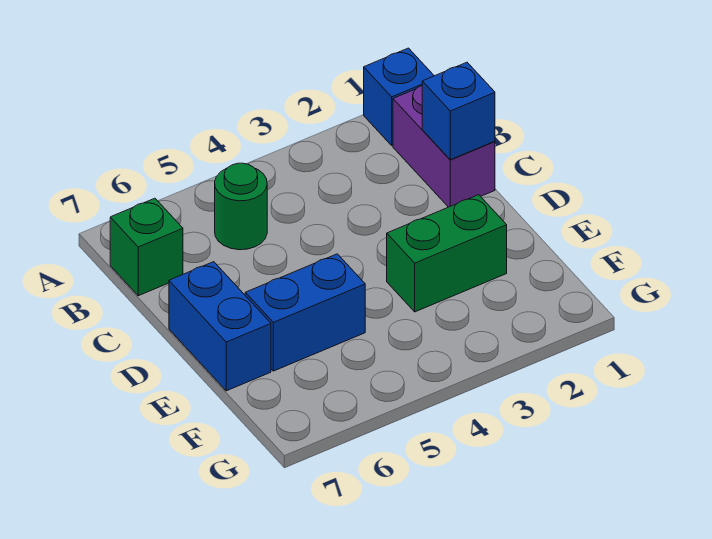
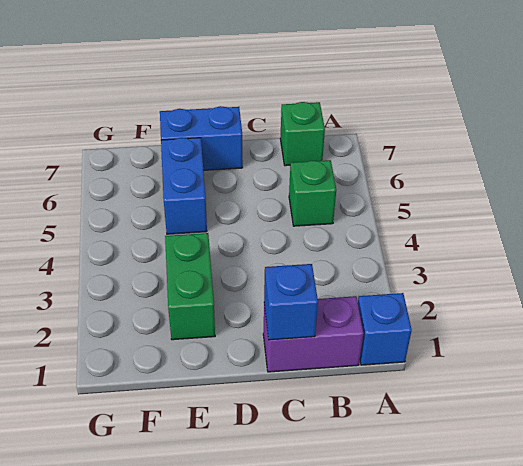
green round brick B5 level 1 -> green brick B5 level 1

